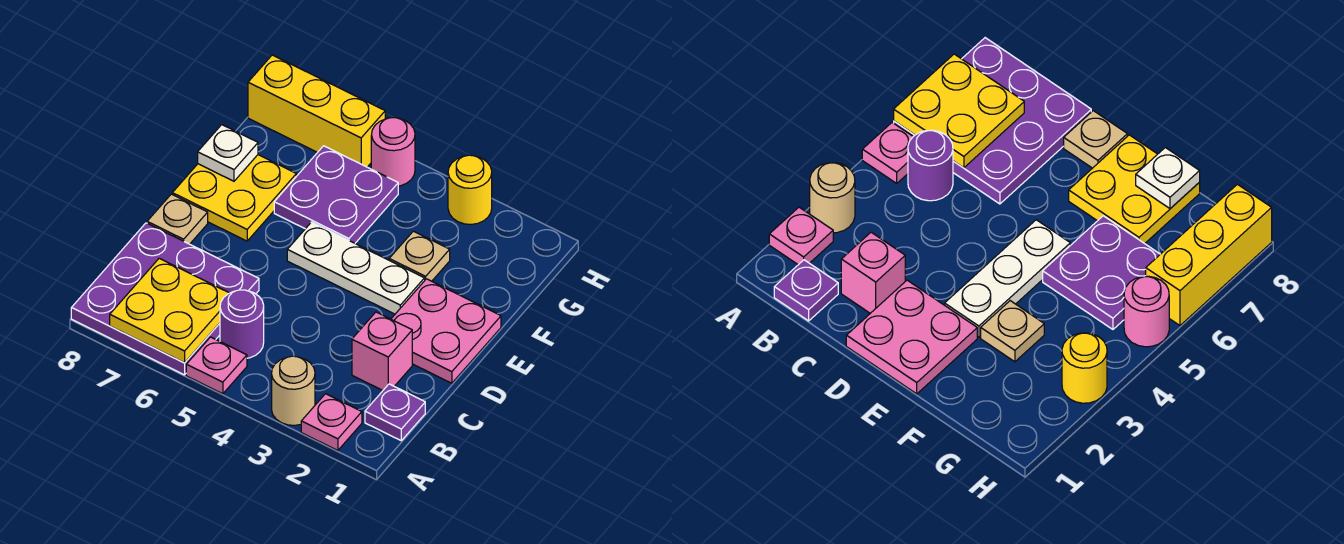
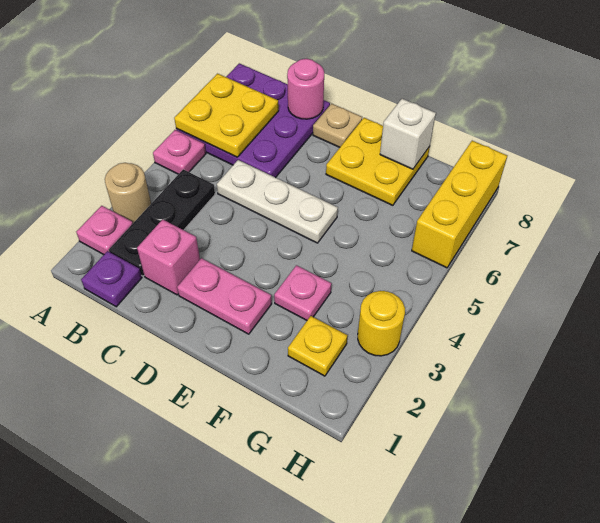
none -> black plate B2:B4 level 1
purple round brick B5 level 1 -> none
pink plate D1:E2 level 1 -> pink plate D2:E2 level 1
white plate E3:E5 level 1 -> white plate C5:E5 level 1
tan plate F3 level 1 -> pink plate F3 level 1
purple plate F5:G6 level 1 -> none
white plate F8 level 2 -> white brick F8 level 2
none -> yellow plate G2 level 1
pink round brick H5 level 1 -> pink round brick C8 level 2

